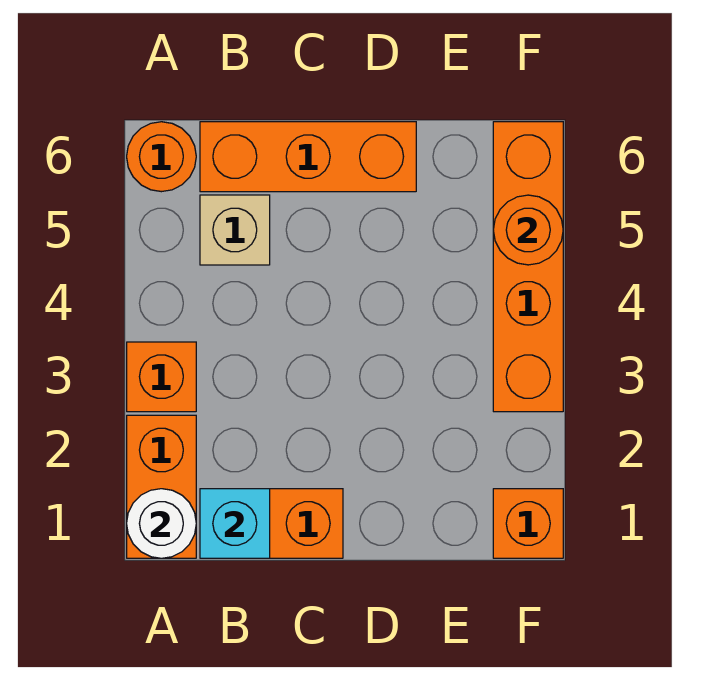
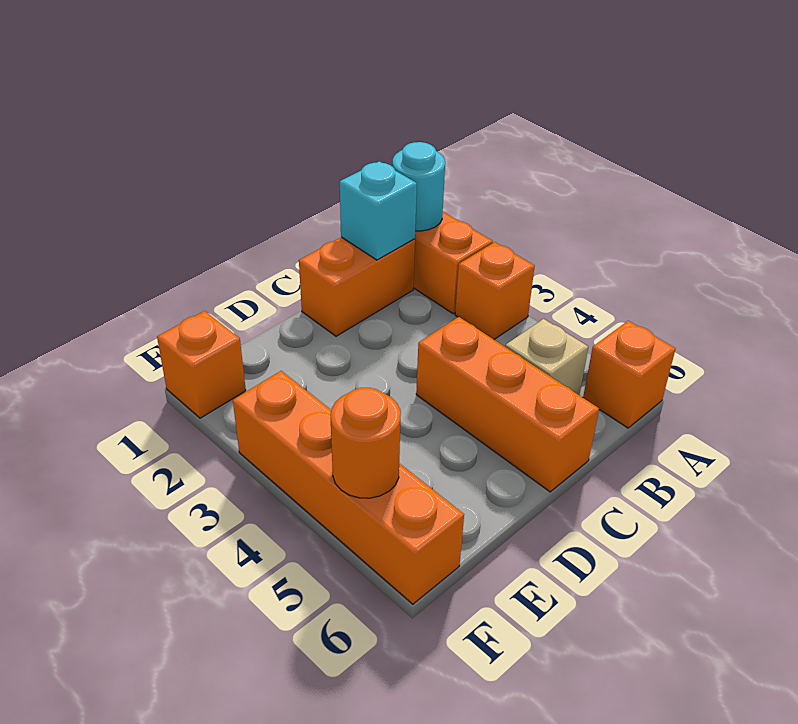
white round brick A1 level 2 -> cyan round brick A1 level 2
orange round brick A6 level 1 -> orange brick A6 level 1
orange brick B6:D6 level 1 -> orange brick C4:C6 level 1

